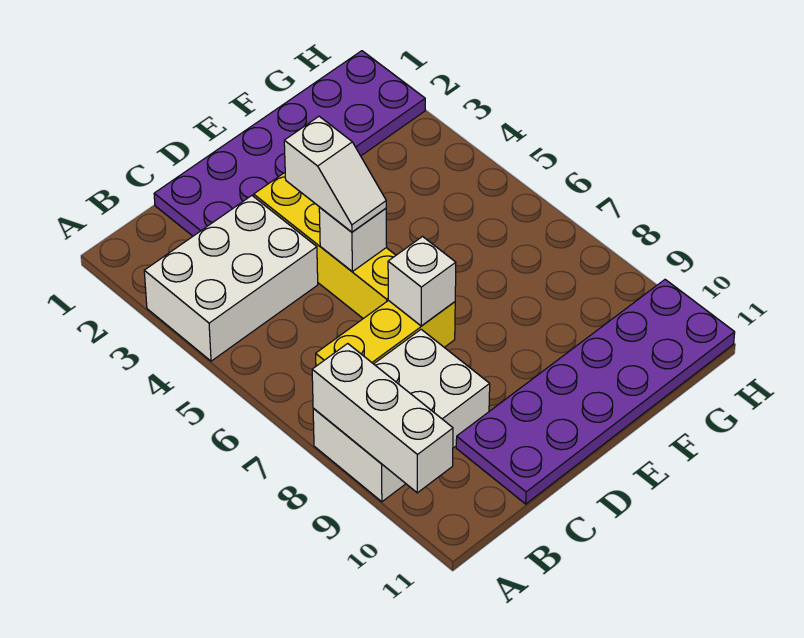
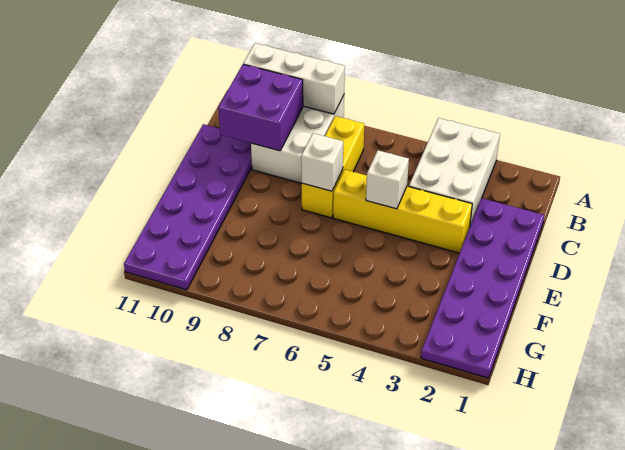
none -> purple brick B9:C10 level 2
white slope D4:D5 level 3 top 4 -> none

